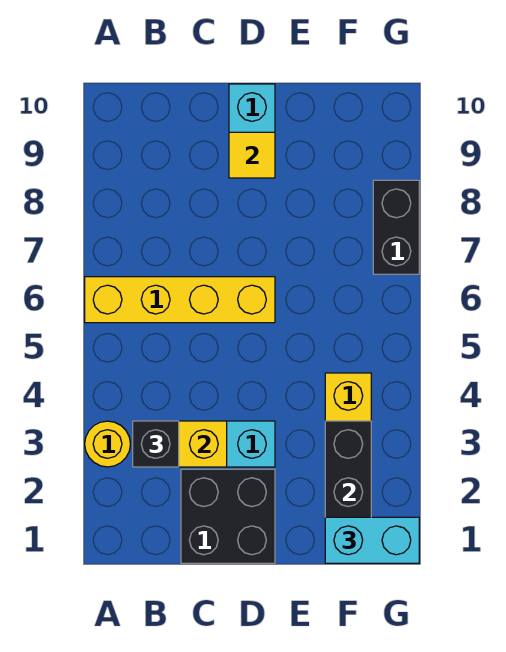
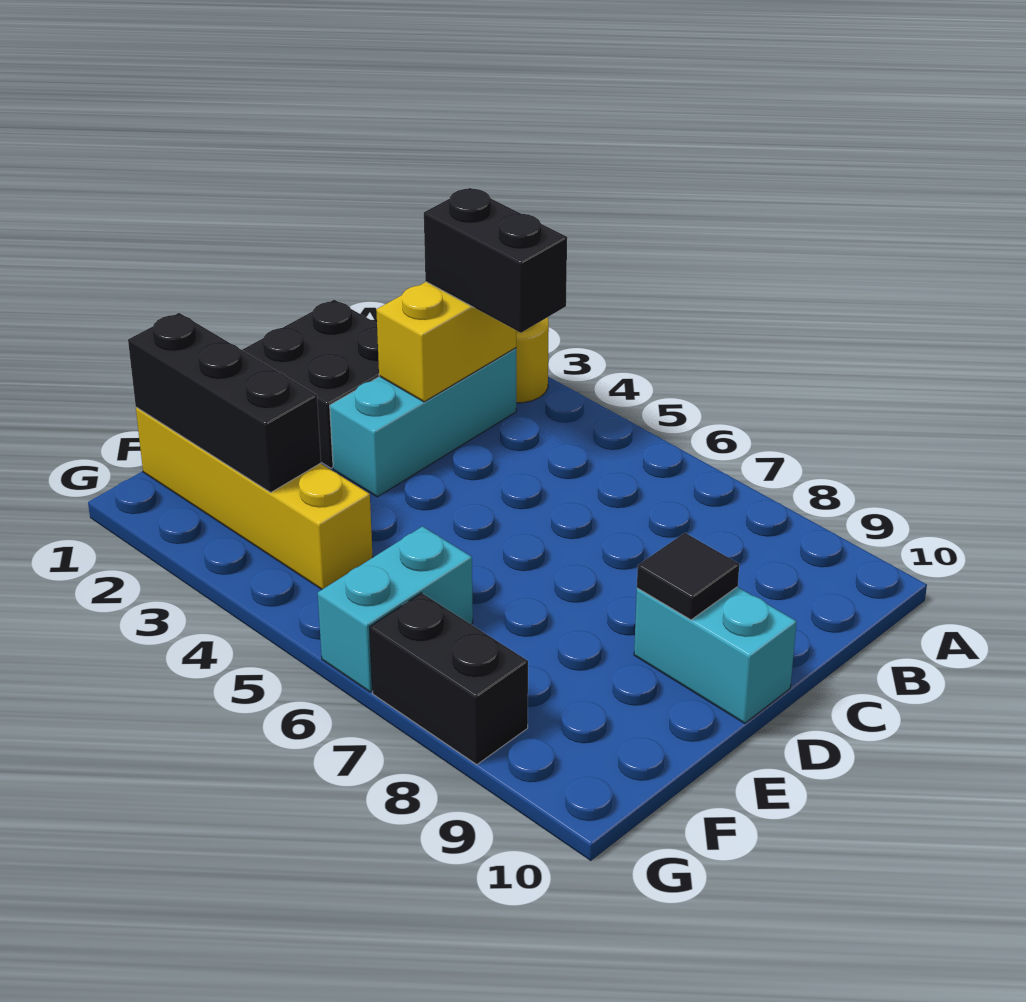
yellow brick A6:D6 level 1 -> none
black brick B3 level 3 -> black brick B3:B4 level 3
yellow tile D9 level 2 -> black tile D9 level 2
cyan brick F1:G1 level 3 -> cyan brick F6:G6 level 1

